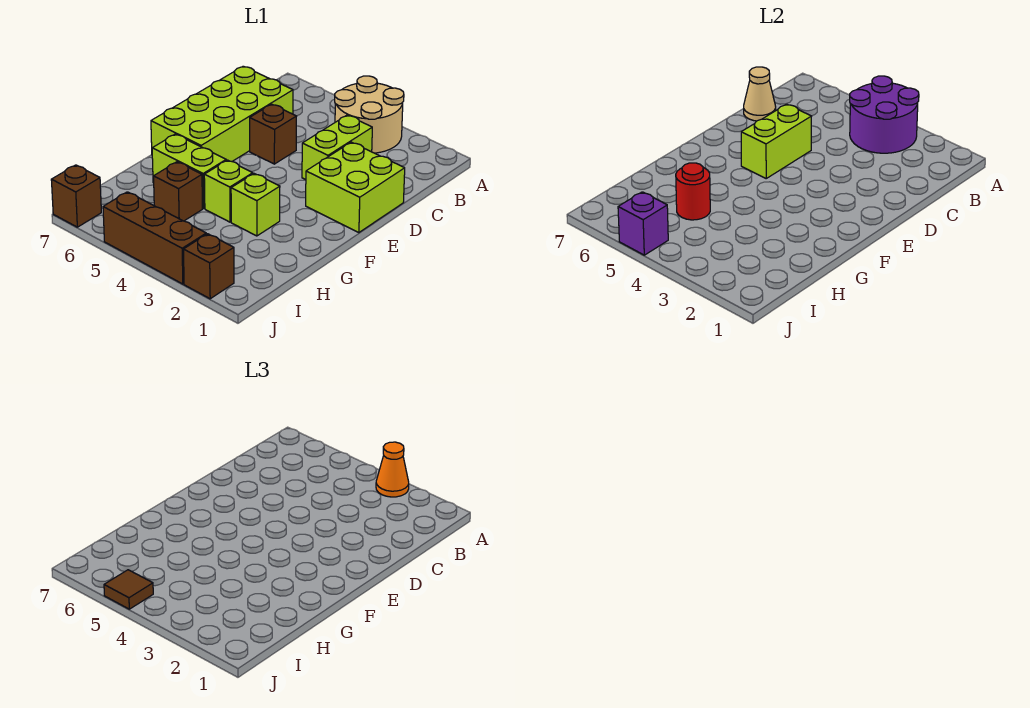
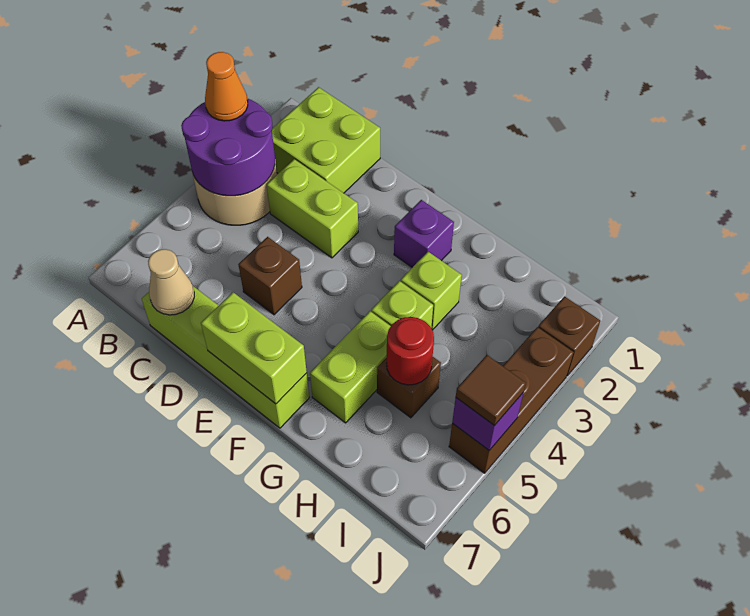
lime brick C6:F7 level 1 -> lime brick C7:F7 level 1
lime brick D1:E2 level 1 -> lime brick B1:C2 level 1
lime brick D5:E5 level 2 -> lime brick E7:F7 level 2
none -> purple brick F2 level 1
brown brick J7 level 1 -> none

